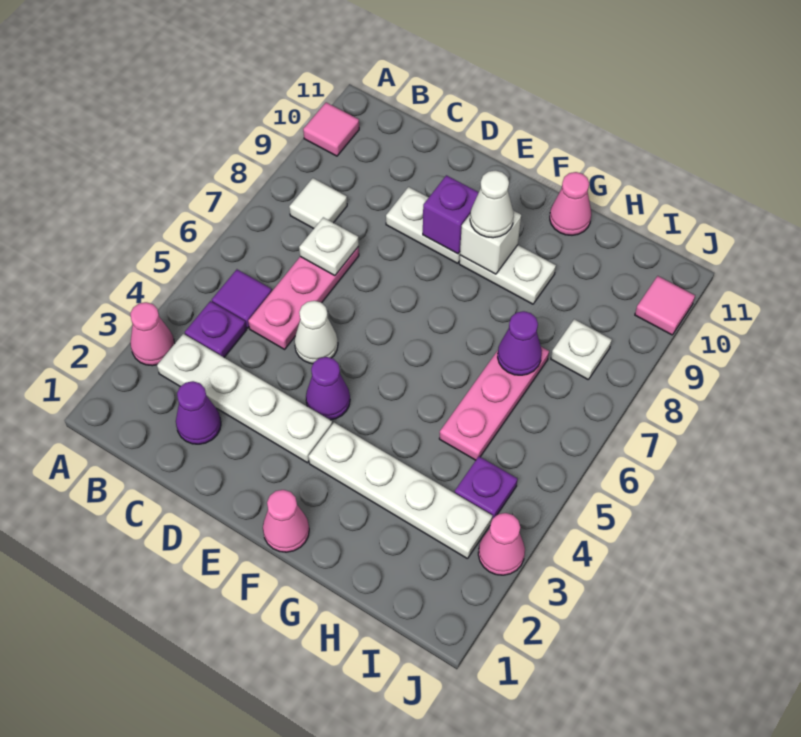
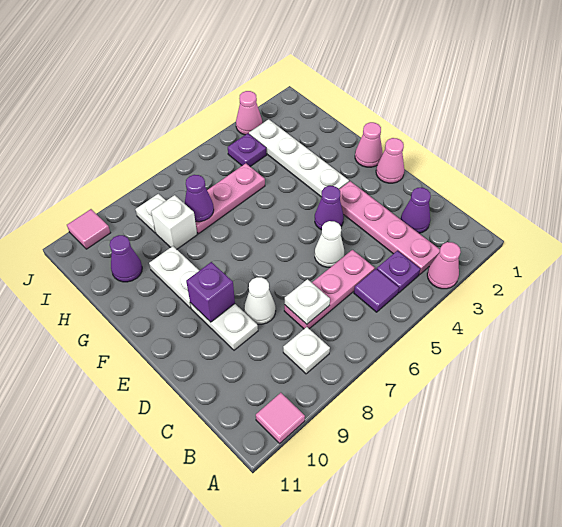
white plate B3:E3 level 1 -> pink plate B3:E3 level 1
white tile B8 level 1 -> white plate B8 level 1
white brick F9 level 2 -> white brick H8 level 1
white cone F9 level 3 -> white cone D8 level 1
pink cone G11 level 1 -> pink cone E1 level 1
none -> purple cone H10 level 1

